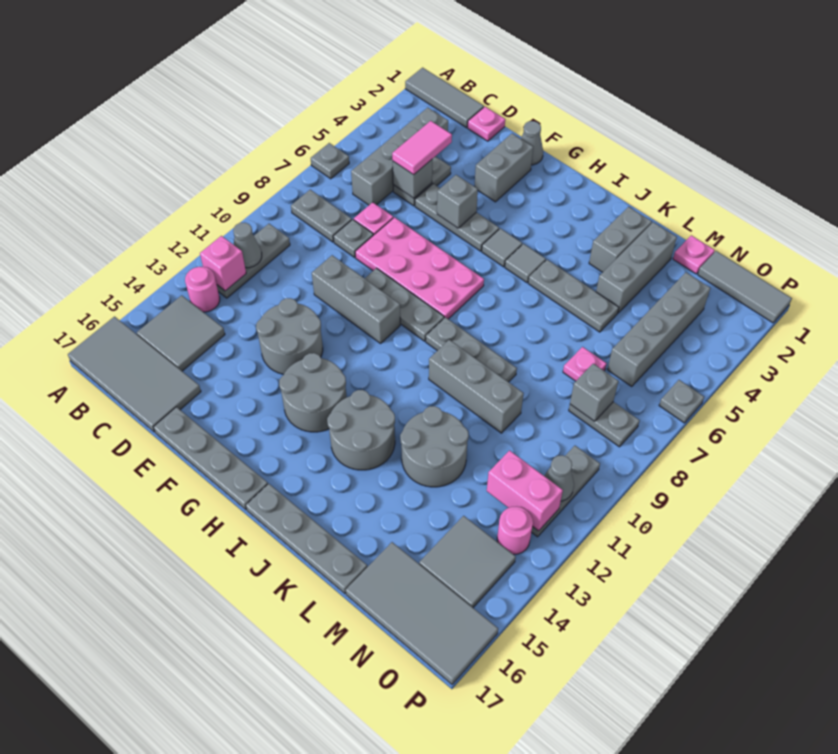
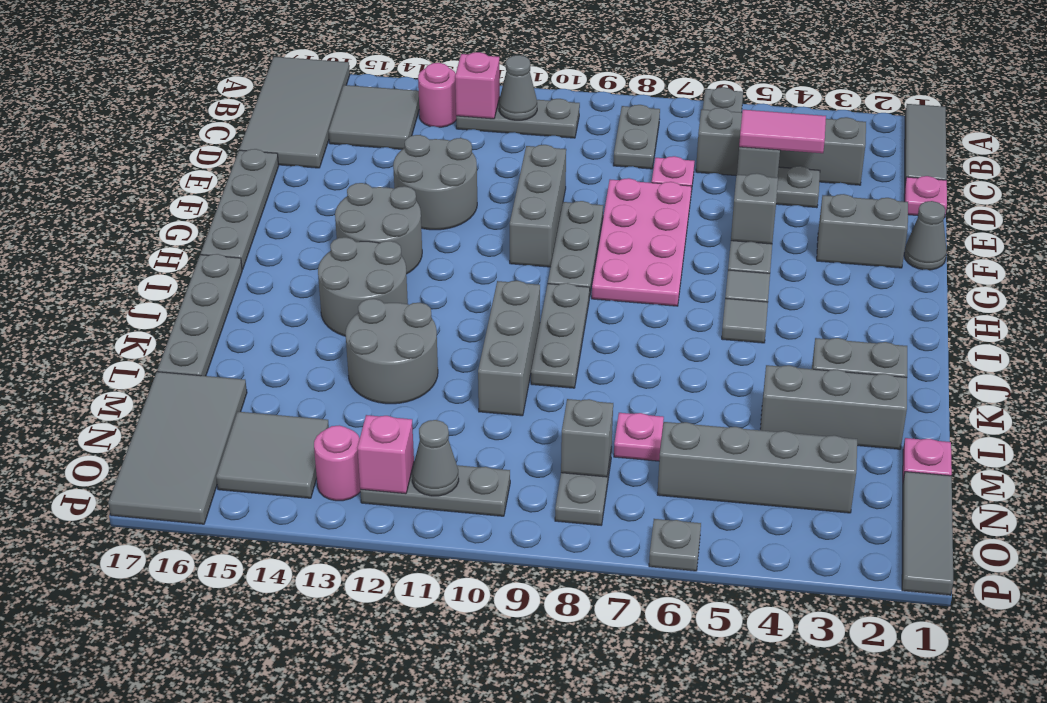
grey plate D8 level 1 -> none
grey plate J5:L5 level 1 -> none
pink brick N12:O12 level 2 -> pink brick O12 level 2

